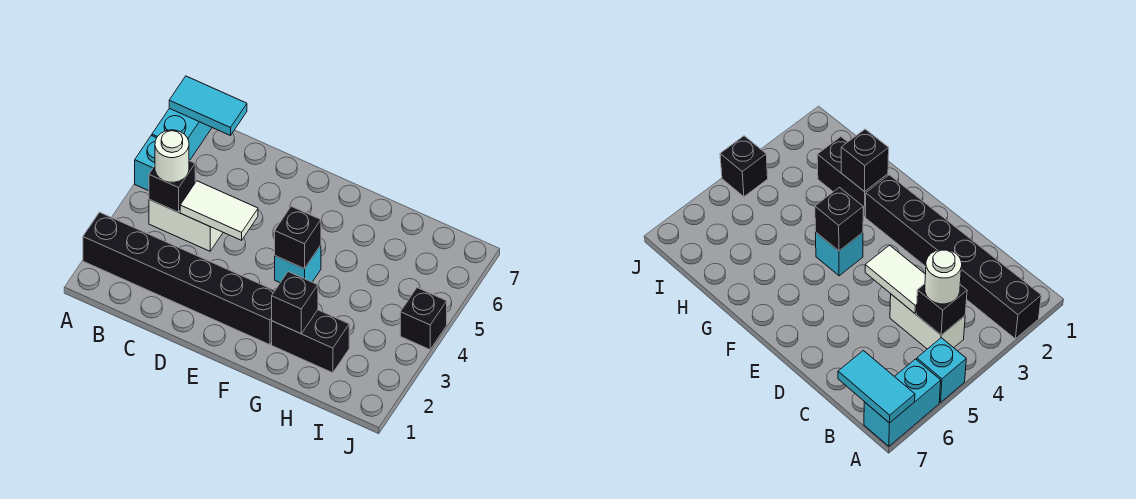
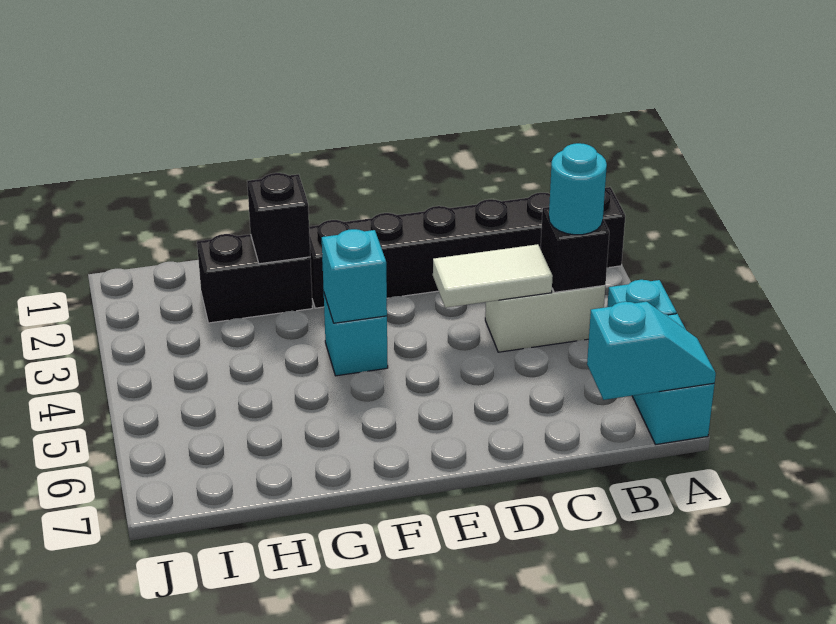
cyan tile A7:B7 level 2 -> cyan slope A7:B7 level 2 top B
white round brick B4 level 3 -> cyan round brick B4 level 3
black brick F4 level 2 -> cyan brick F4 level 2
black brick J4 level 1 -> none

